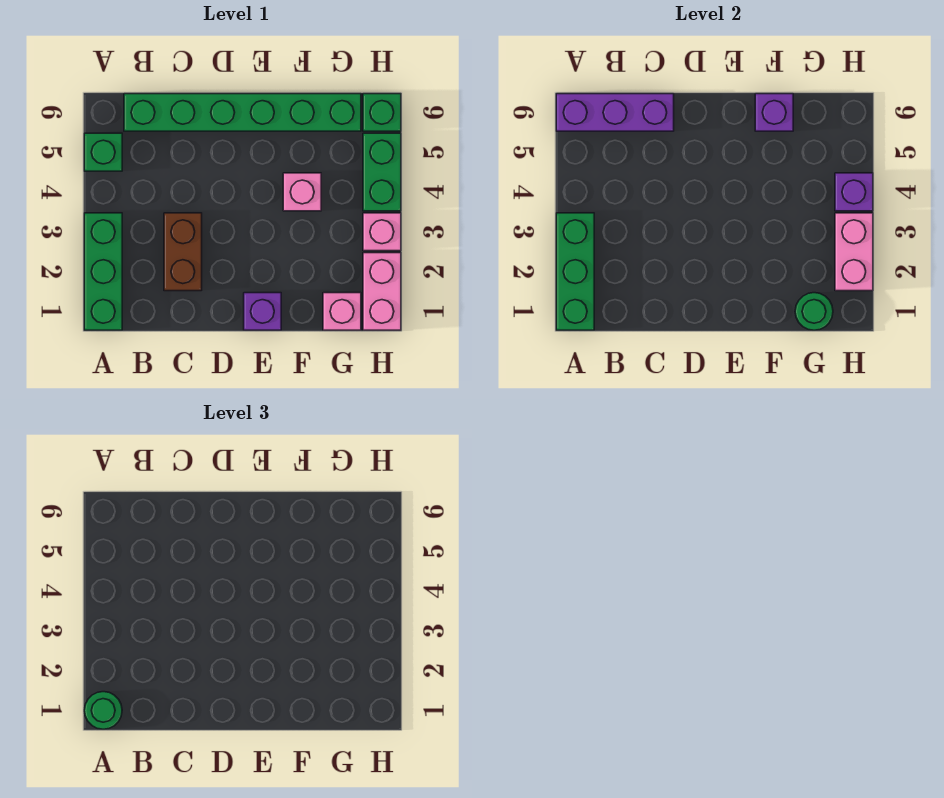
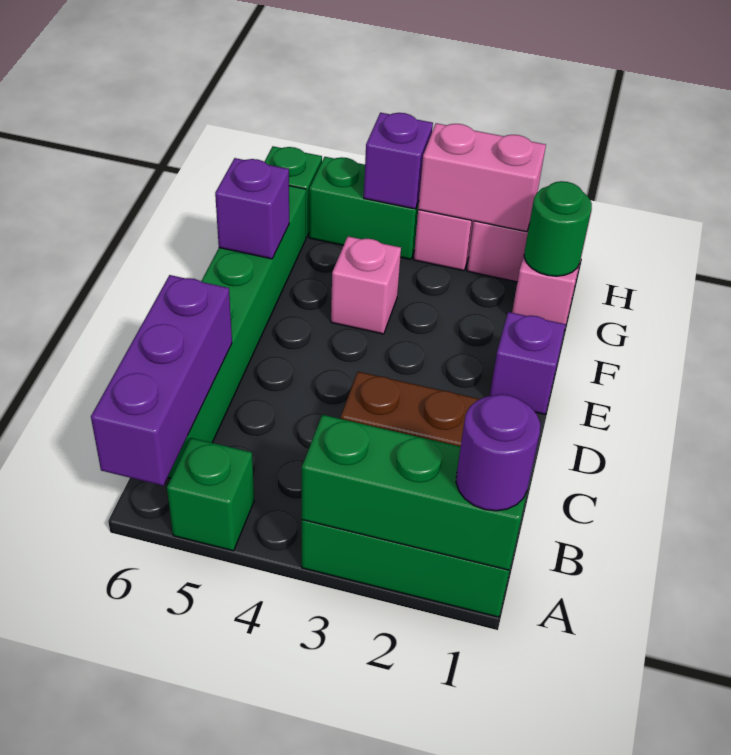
green round brick A1 level 3 -> purple round brick A1 level 3

